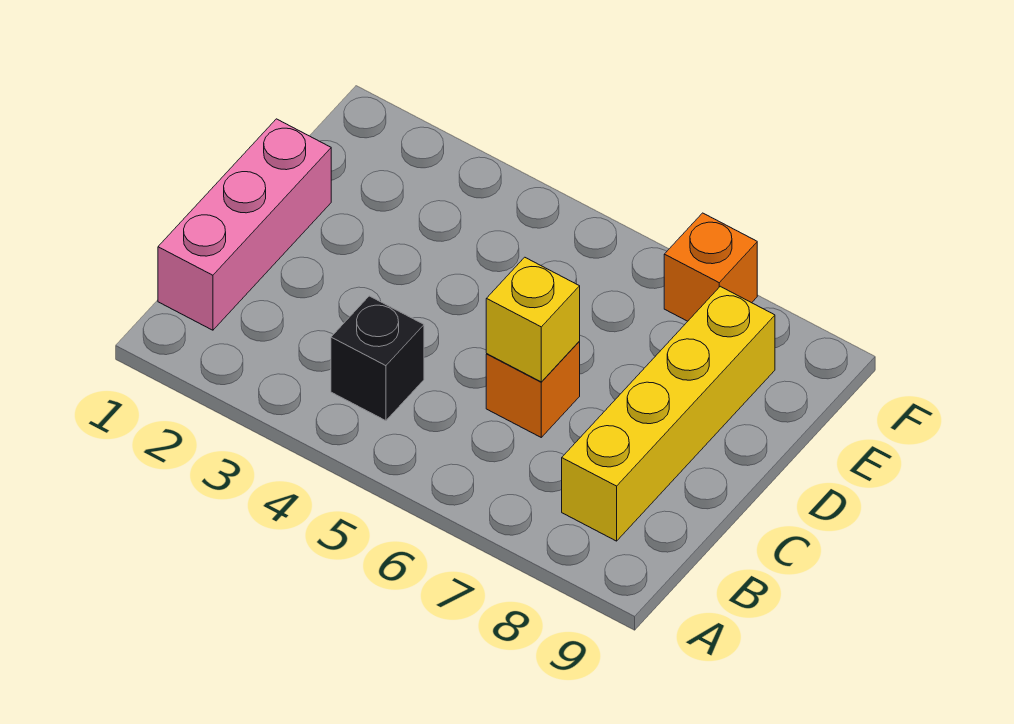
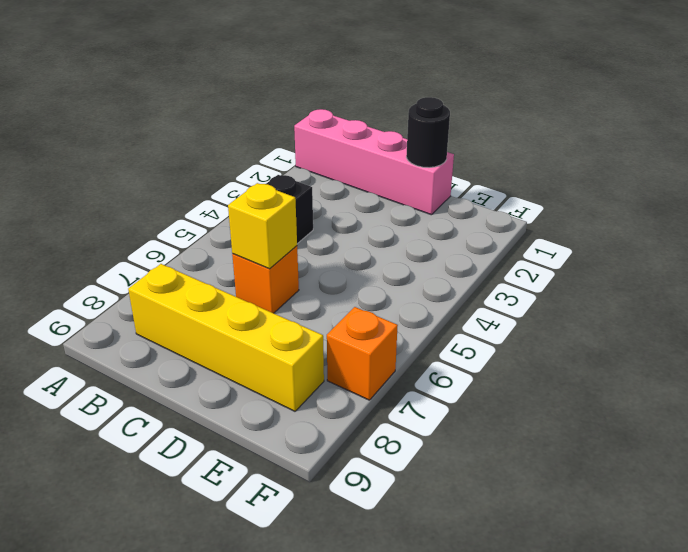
pink brick B1:D1 level 1 -> pink brick A1:D1 level 1
none -> black round brick D1 level 2

